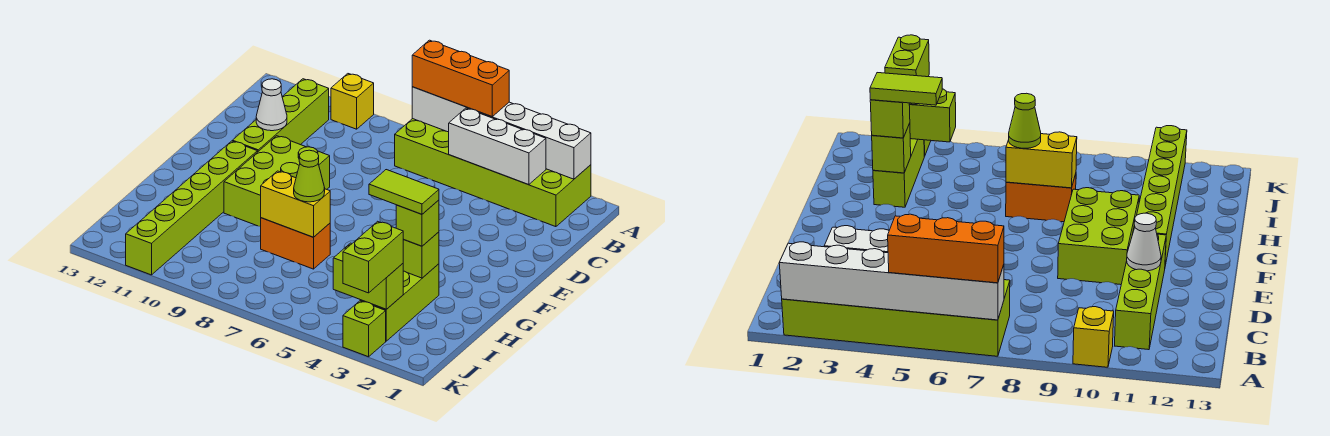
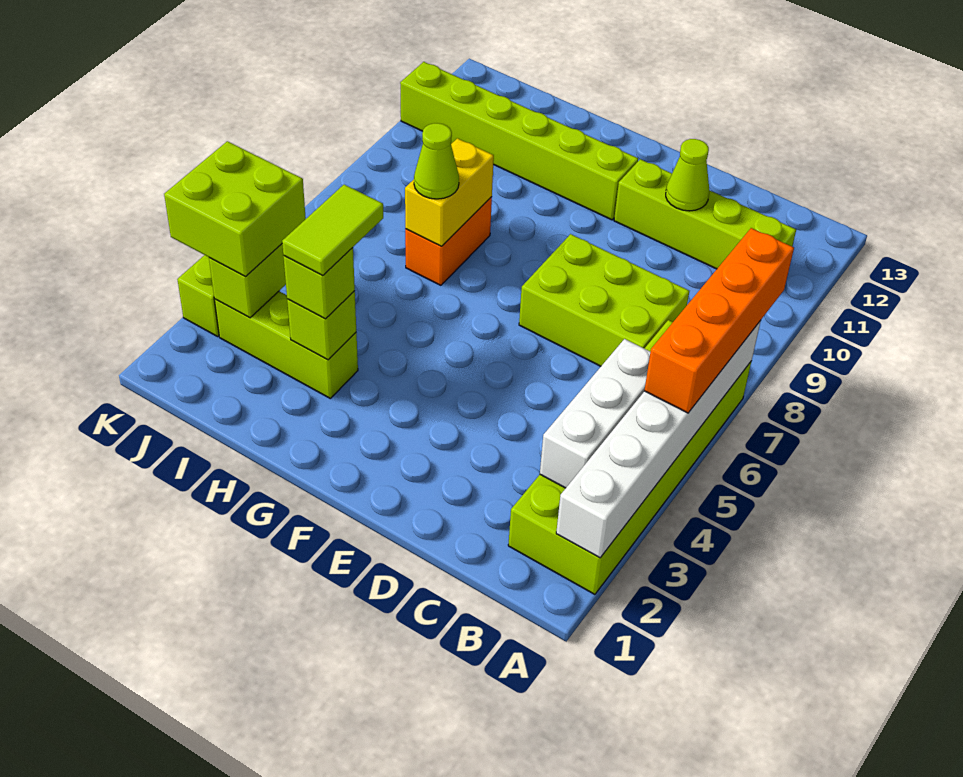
orange brick A5:A7 level 3 -> orange brick A5:A8 level 3
yellow brick A10 level 1 -> none
white cone D11 level 2 -> lime cone D11 level 2
lime brick E9:G10 level 1 -> lime brick C7:E8 level 1
lime brick J3:K3 level 3 -> lime brick J3:K4 level 3

